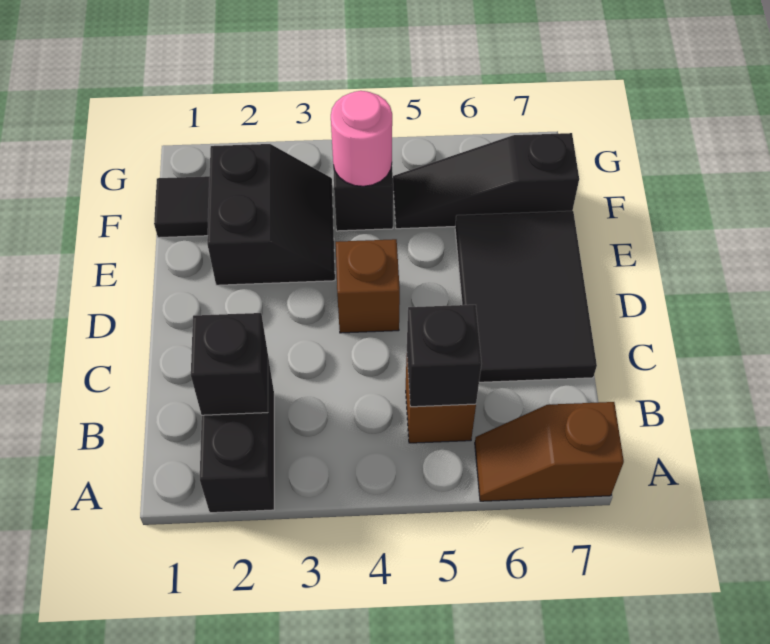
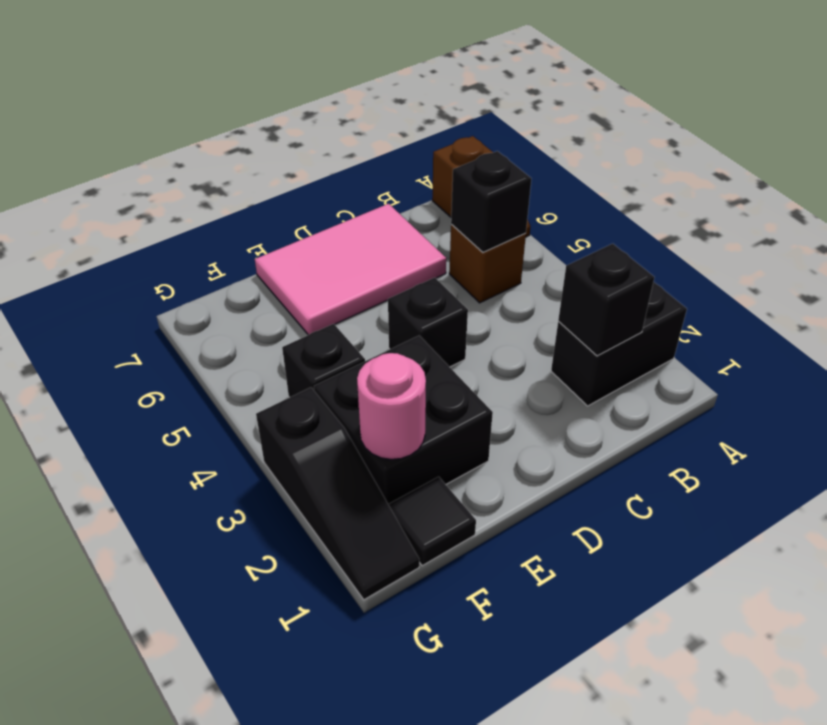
black tile C6:E7 level 1 -> pink tile C6:E7 level 1
brown brick D4 level 1 -> black brick D4 level 1
black slope E2:F3 level 1 top 2 -> black brick E2:F3 level 1
pink round brick F4 level 2 -> pink round brick F2 level 2
black slope F5:F7 level 1 top 7 -> black slope G1:G3 level 1 top 3

